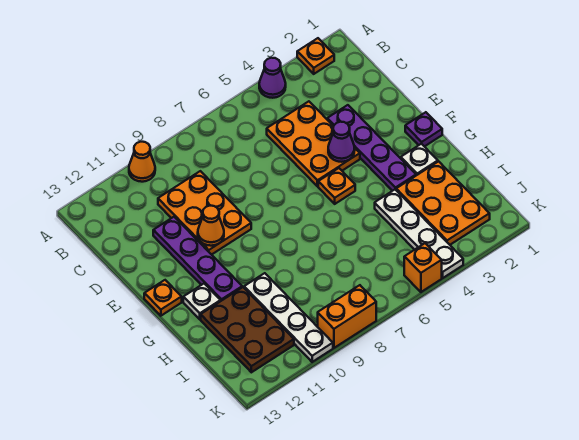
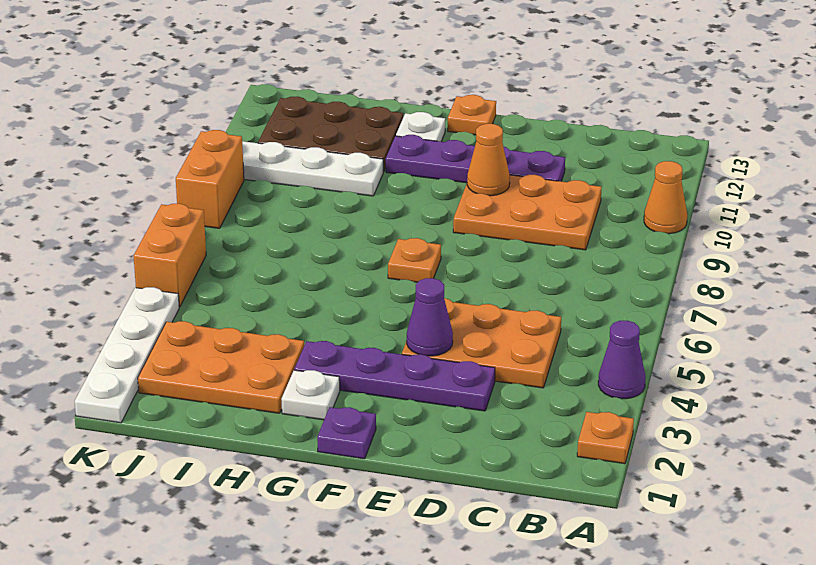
orange plate F5 level 1 -> orange plate F7 level 1
white plate H4:K4 level 1 -> white plate K1:K4 level 1
orange brick K5 level 1 -> orange brick K5:K6 level 1

